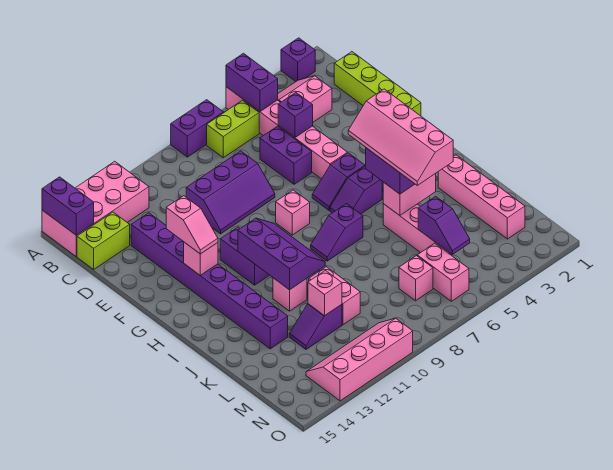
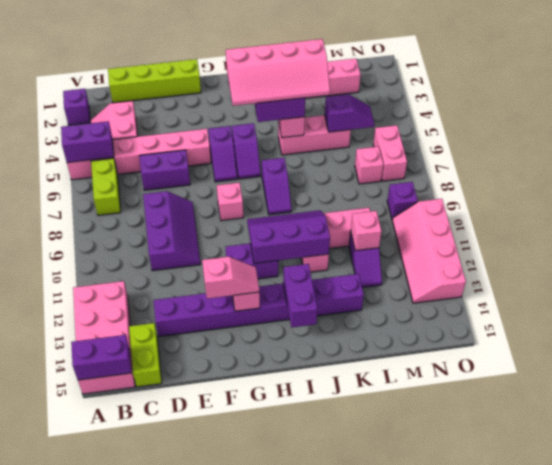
purple brick A7:A8 level 1 -> purple brick I13:I14 level 2
purple brick D5 level 2 -> purple brick N9 level 1
pink brick M6:N6 level 1 -> pink brick N6:N7 level 1

